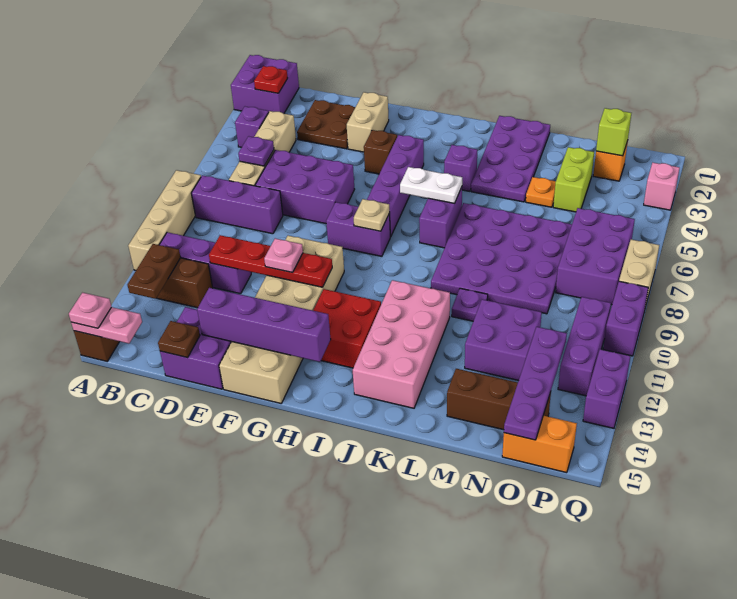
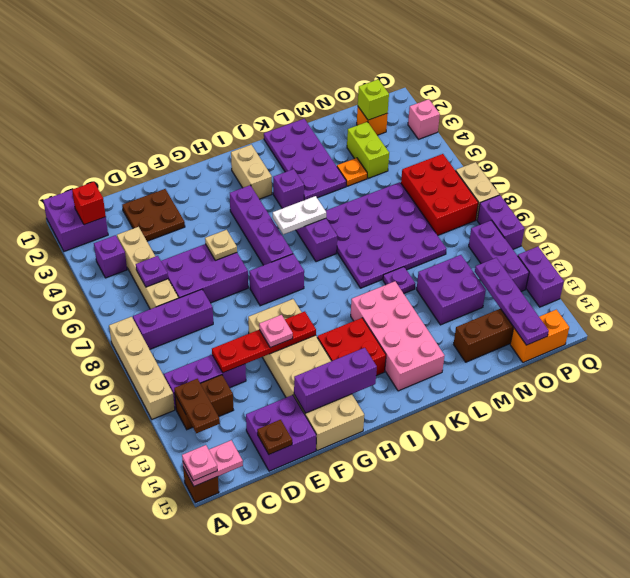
red plate B2 level 2 -> red brick B2 level 2
purple brick E14:H14 level 2 -> purple brick F14:H14 level 2
tan brick F2:F3 level 1 -> tan brick I2:I3 level 1
brown brick G4 level 1 -> none
tan plate H8 level 2 -> tan plate F6 level 2
purple brick O6:P8 level 1 -> red brick O6:P8 level 1

